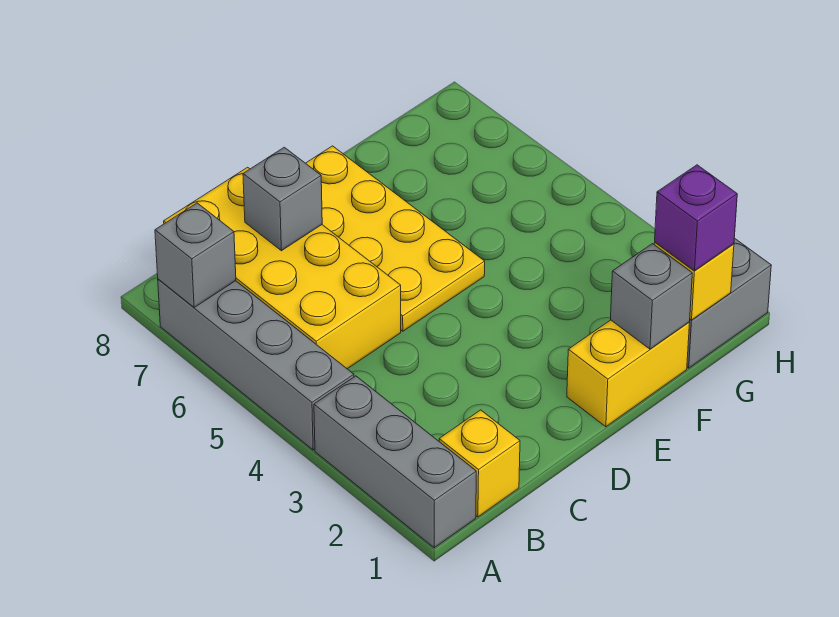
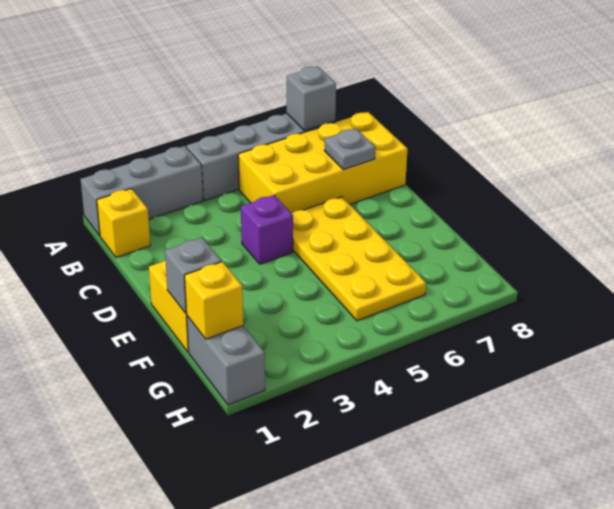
grey brick C7 level 2 -> grey plate C7 level 2
yellow plate D5:E8 level 1 -> yellow plate D5:G6 level 1
purple brick G1 level 3 -> purple brick D4 level 1

